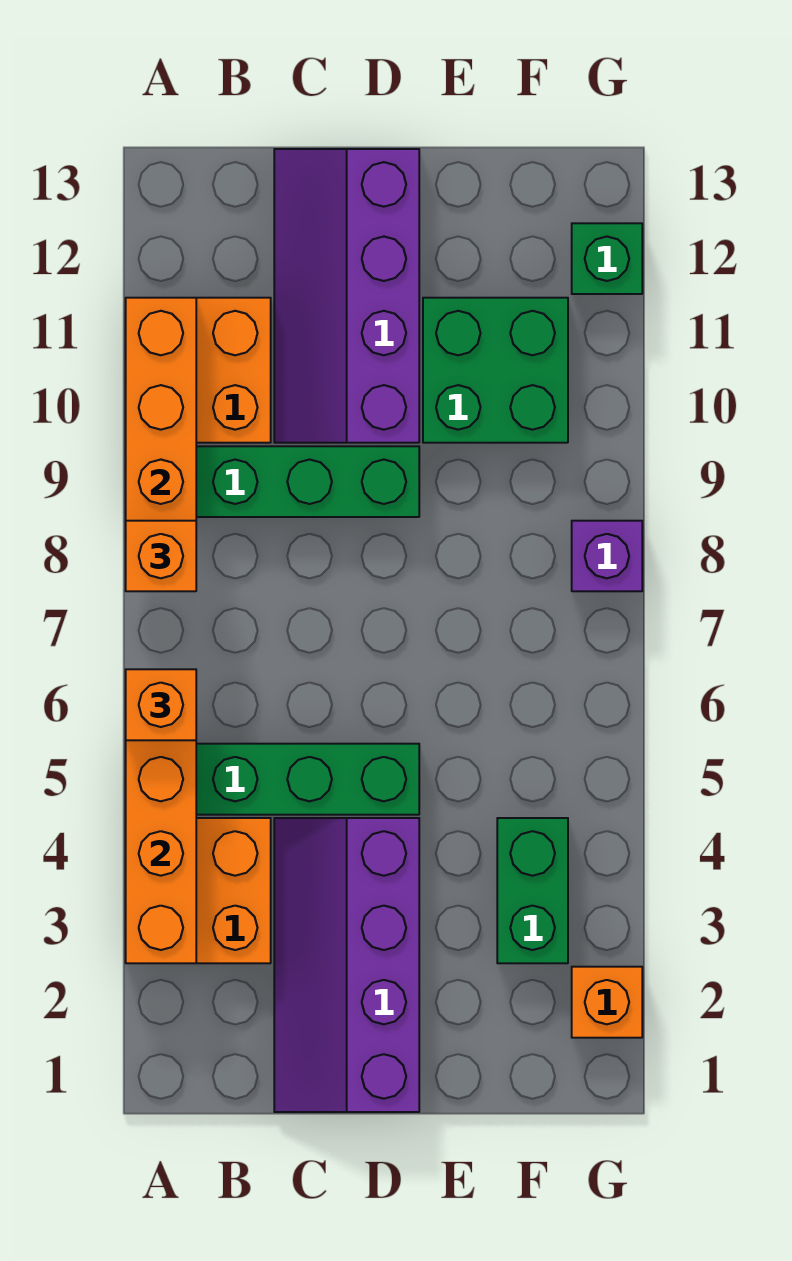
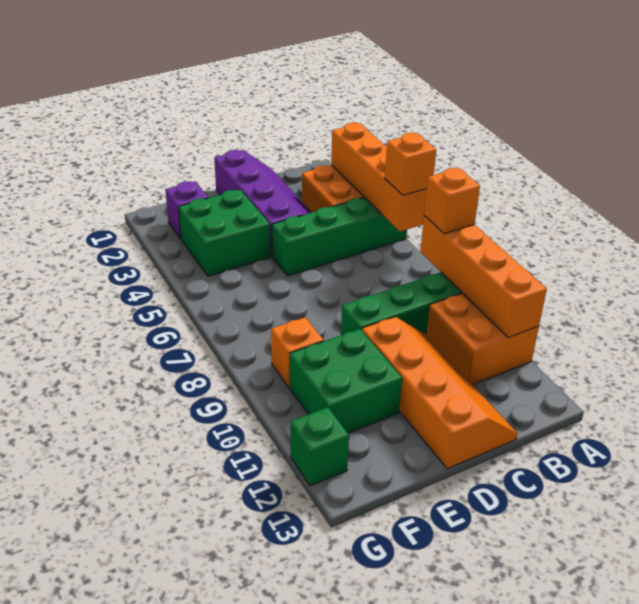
purple slope C10:D13 level 1 top D -> orange slope C10:D13 level 1 top D
green brick F3:F4 level 1 -> green brick E3:F4 level 1
orange brick G2 level 1 -> orange brick F9 level 1
purple brick G8 level 1 -> purple brick F2 level 1

